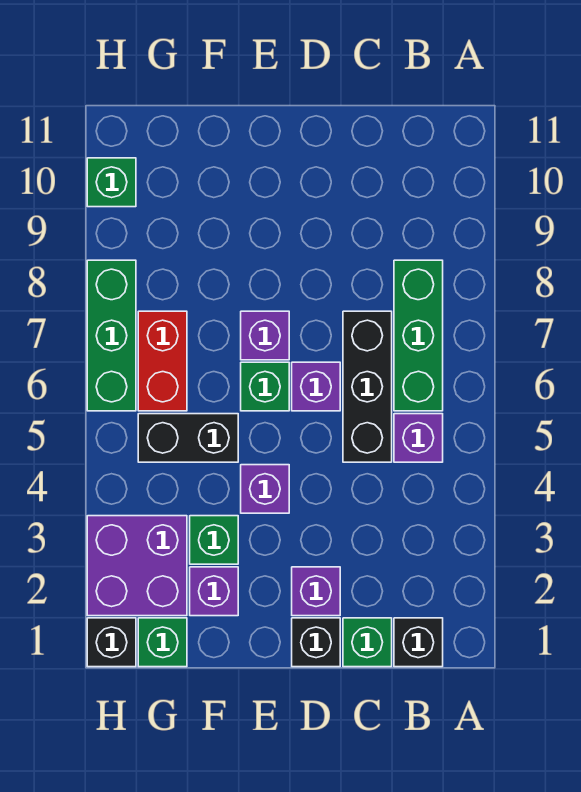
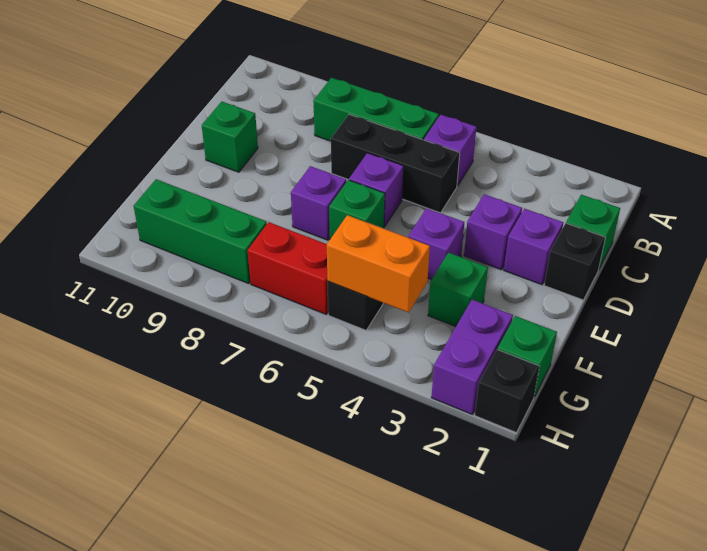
black brick B1 level 1 -> none
purple brick F2 level 1 -> purple brick D3 level 1
purple brick G2:H3 level 1 -> purple brick G2:H2 level 1
none -> orange brick G4:G5 level 2
green brick H6:H8 level 1 -> green brick G8:G10 level 1
green brick H10 level 1 -> green brick D10 level 1

